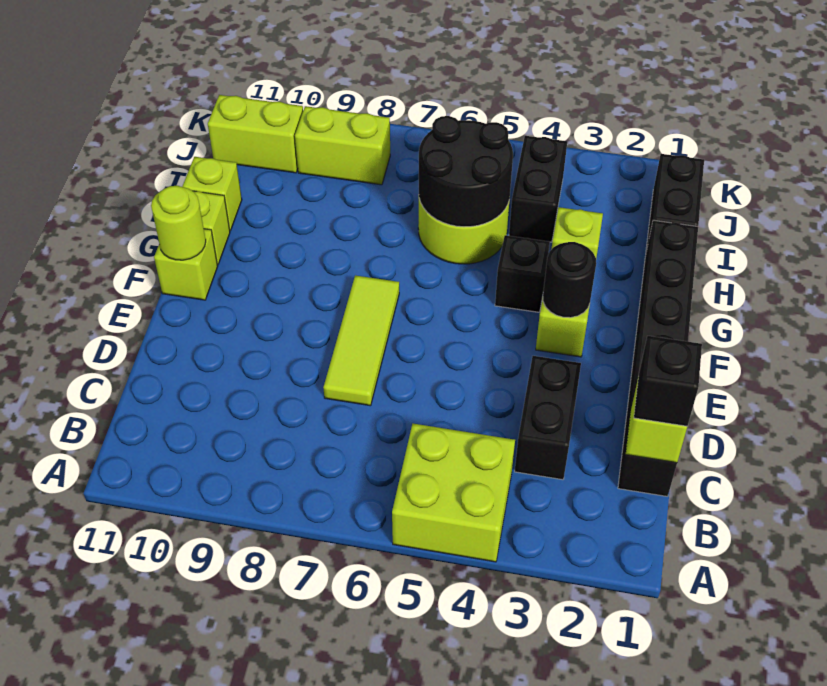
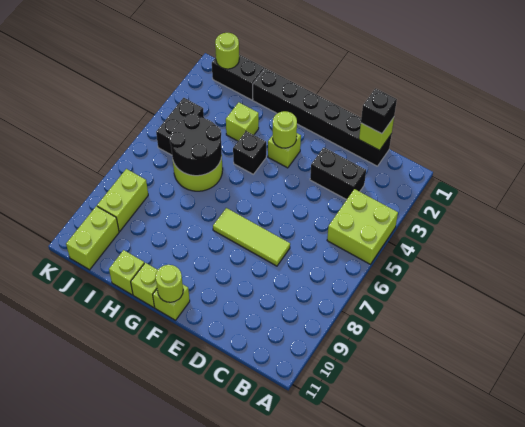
black round brick F3 level 2 -> lime round brick F3 level 2
black brick I4:J4 level 1 -> black brick J4:J5 level 1
none -> lime round brick J1 level 2

